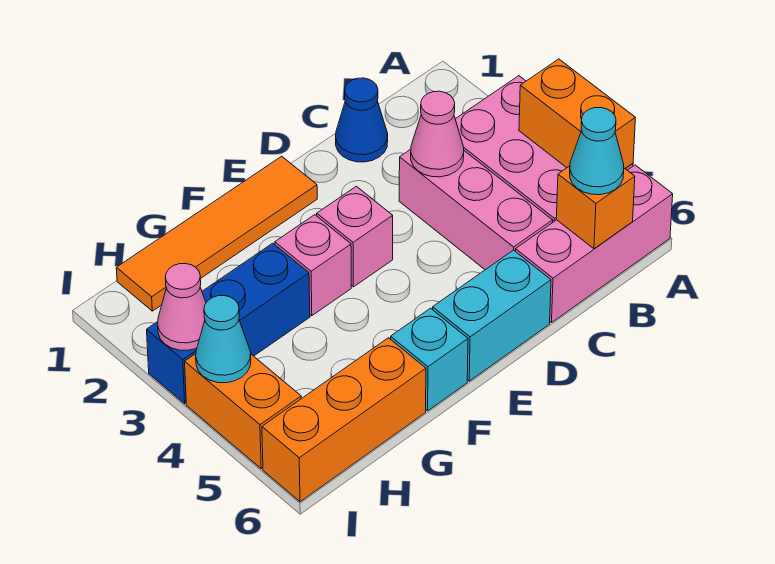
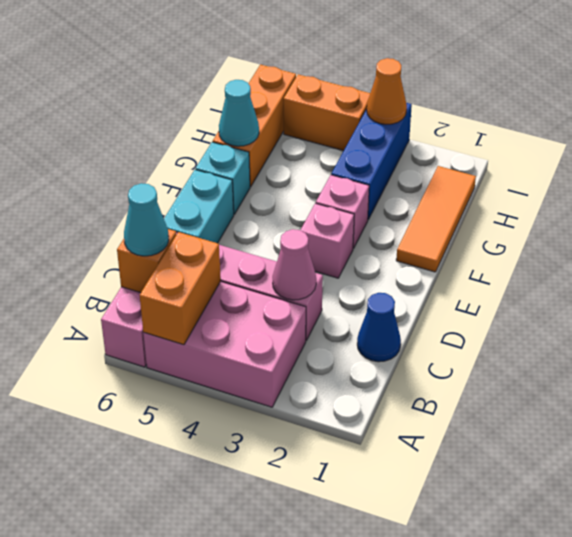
orange brick A4:A5 level 2 -> orange brick A5:B5 level 2
orange tile E1:H1 level 1 -> orange tile F1:H1 level 1
pink cone I3 level 2 -> orange cone I3 level 2
cyan cone I4 level 2 -> cyan cone G6 level 2

